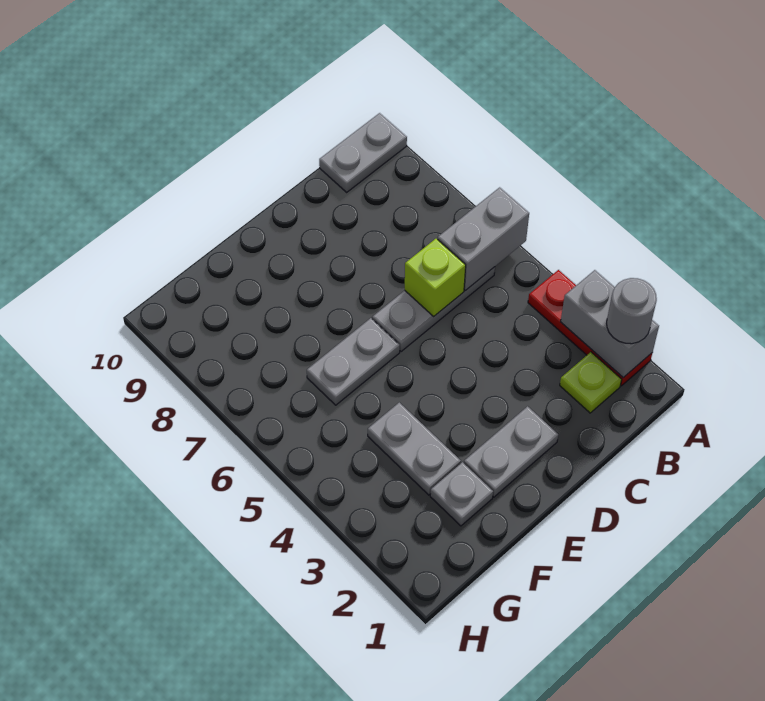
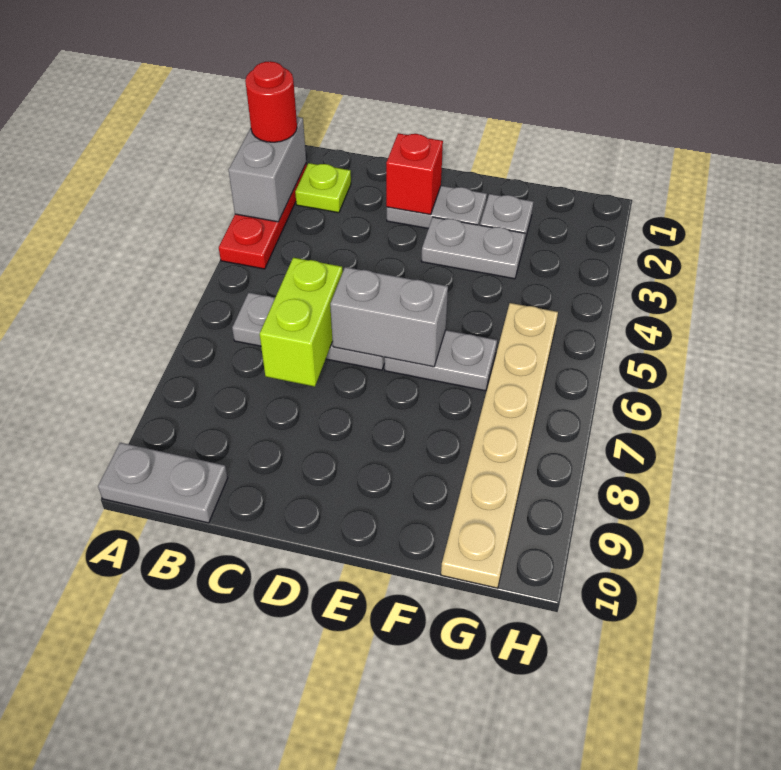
grey round brick A2 level 3 -> red round brick A2 level 3
grey brick A6:B6 level 2 -> grey brick D6:E6 level 2
lime brick C6 level 2 -> lime brick C6:C7 level 2
none -> red brick D2 level 2
grey plate F3:F4 level 1 -> grey plate E3:F3 level 1
none -> tan plate G5:G10 level 1

